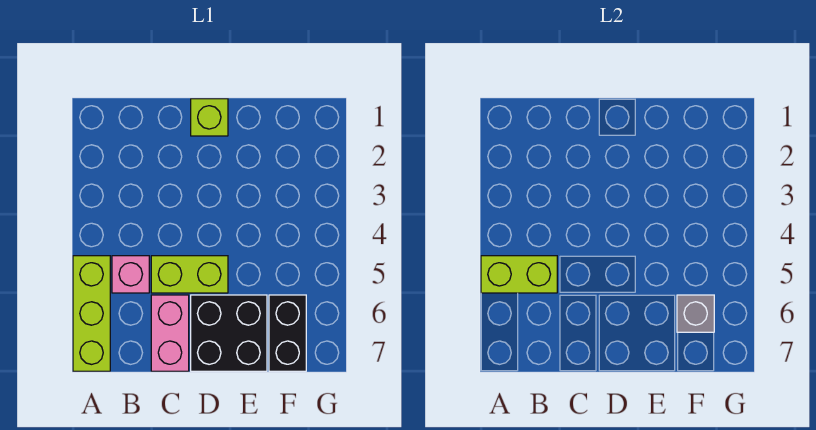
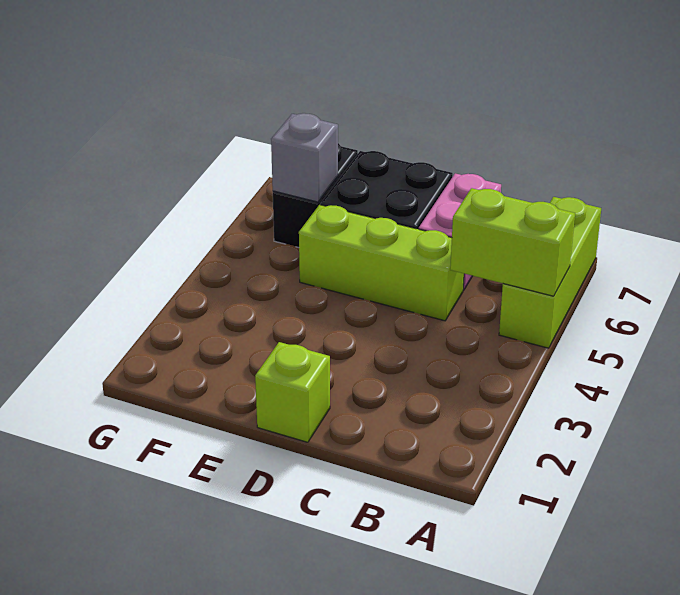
pink brick B5 level 1 -> none
lime brick C5:D5 level 1 -> lime brick C5:E5 level 1

